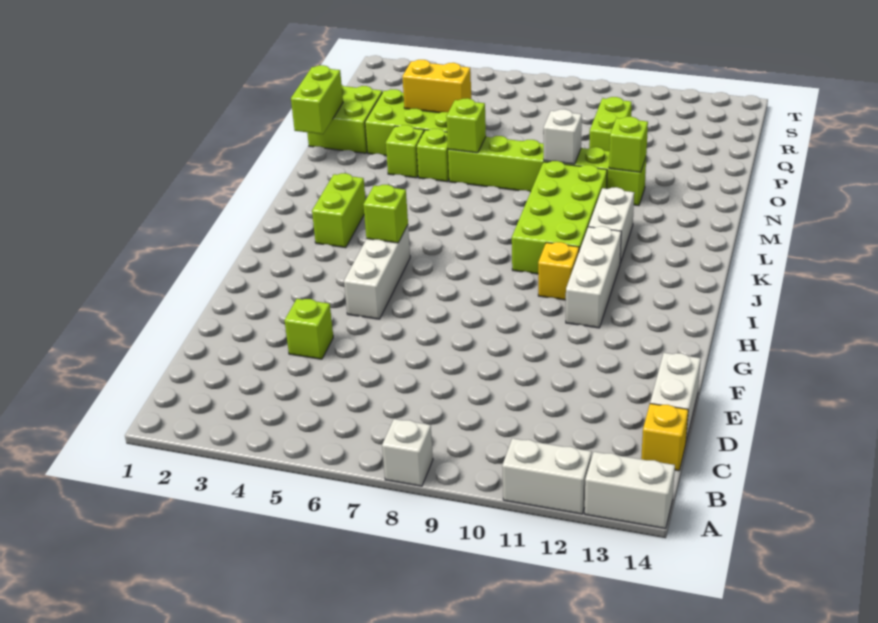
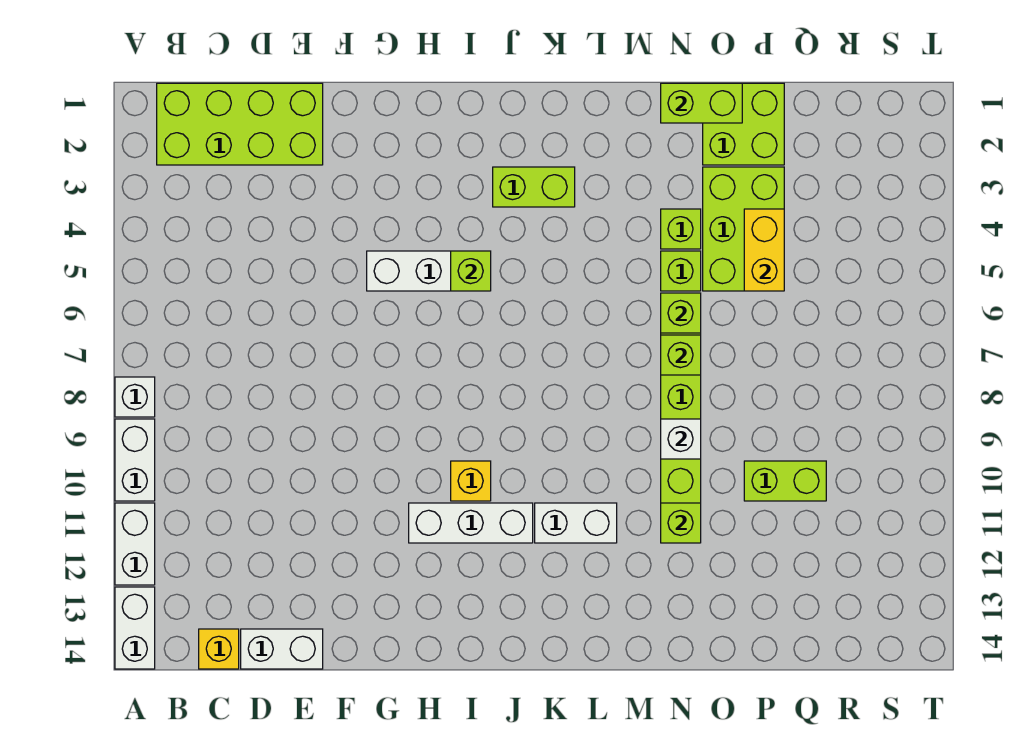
none -> white brick A9:A10 level 1
lime brick E4 level 1 -> lime brick N7 level 2
lime brick J9:M10 level 1 -> lime brick B1:E2 level 1

